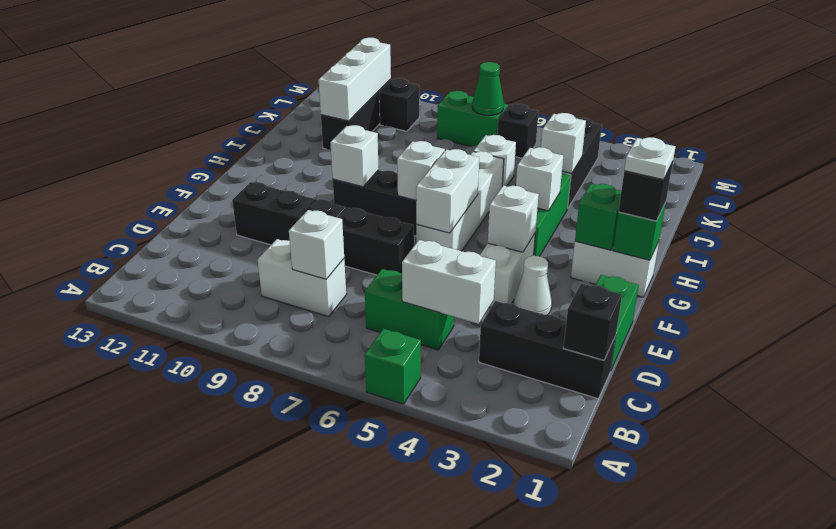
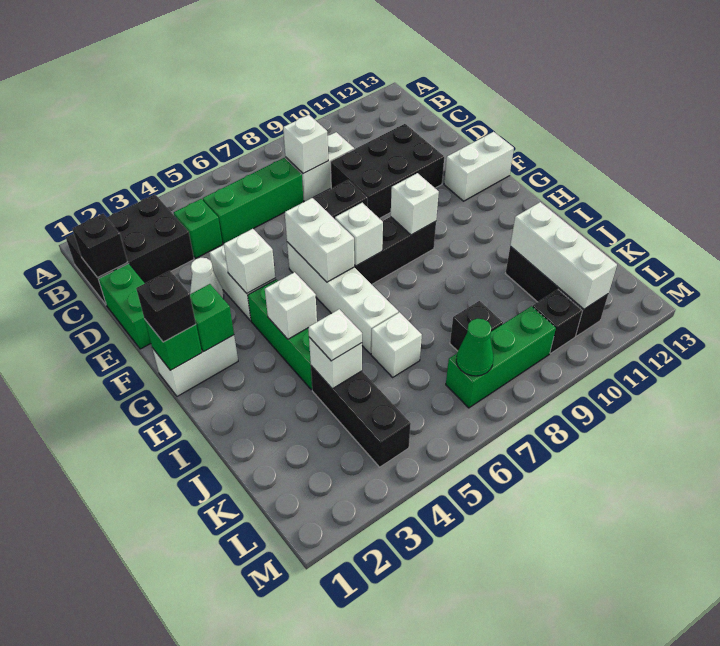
green brick A5 level 1 -> green brick C4 level 1
black brick C1:C3 level 1 -> black brick B1:C3 level 1
white brick C4:C5 level 2 -> white brick F12:F13 level 1
green brick C5:C6 level 1 -> green brick C5:C7 level 1
black brick E9:E11 level 1 -> black brick D9:E11 level 1
white plate G1 level 4 -> white plate J4 level 3
black brick L6 level 1 -> black brick K8 level 1
green brick L7:L8 level 1 -> green brick L7:L9 level 1

